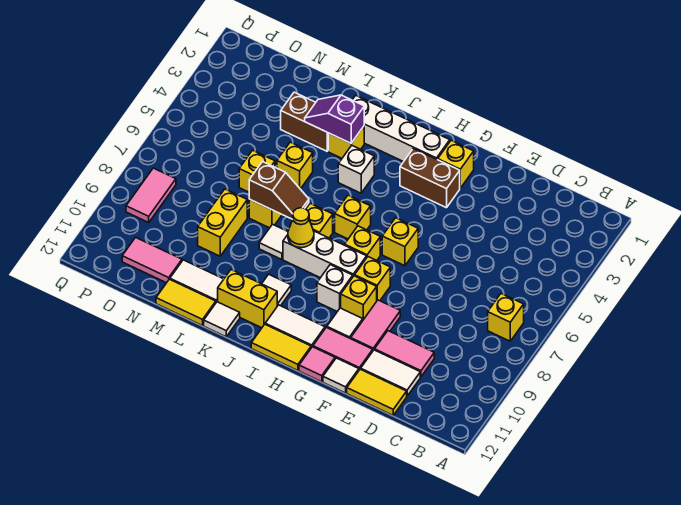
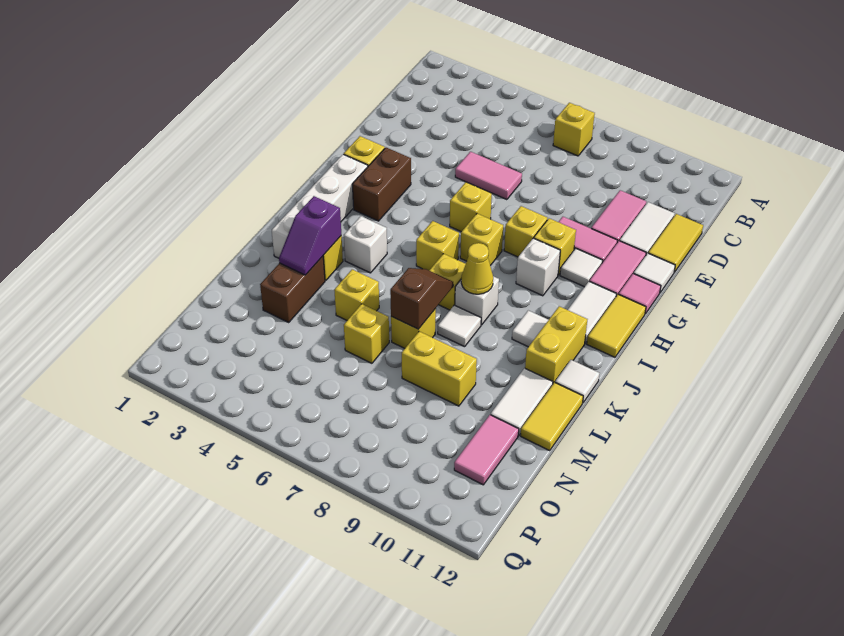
white brick H8:J8 level 1 -> white brick J8 level 1
pink tile P8:P9 level 1 -> pink tile E5:E6 level 1

